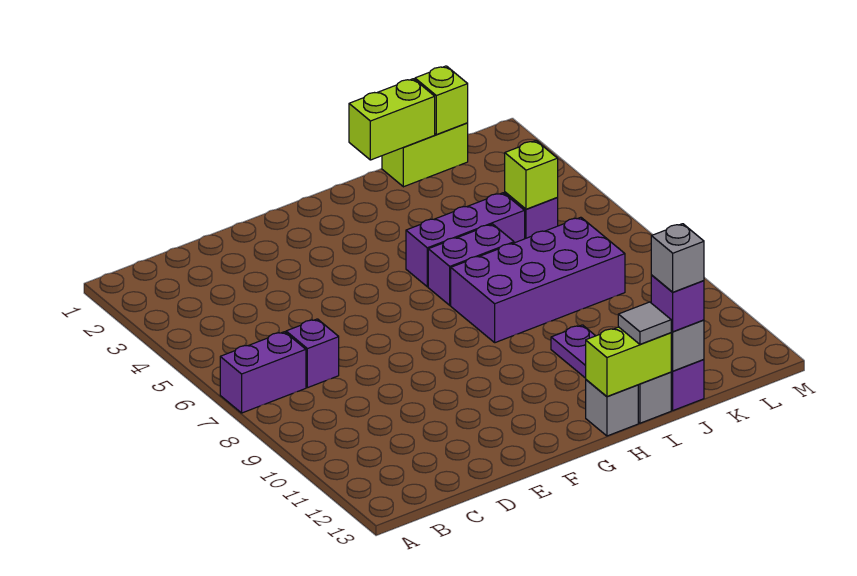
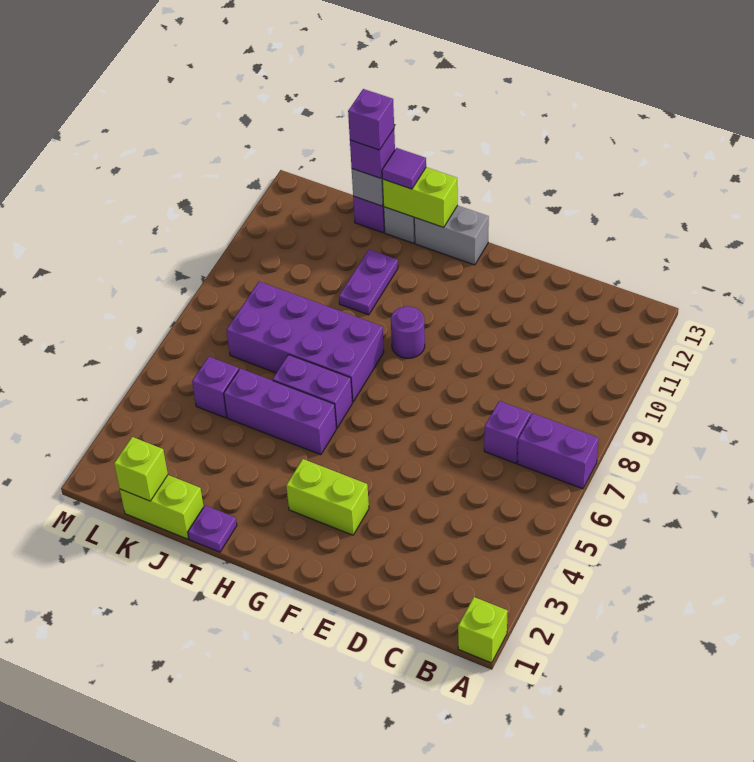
none -> purple round brick G9 level 1
grey brick H13 level 1 -> grey brick G13:H13 level 1
none -> purple plate I1 level 1
lime brick I1:J1 level 2 -> lime brick F3:G3 level 1
grey tile I13 level 3 -> purple tile I13 level 3
grey brick J13 level 4 -> purple brick J13 level 4
lime brick K5 level 2 -> lime brick A1 level 1

